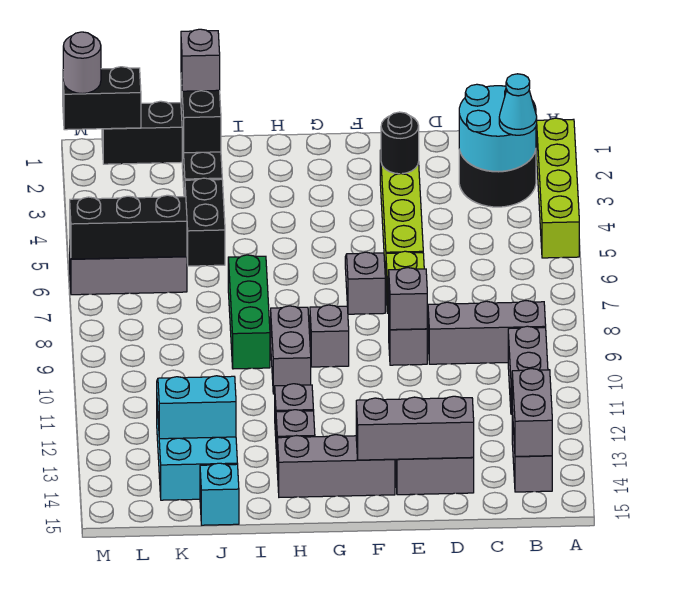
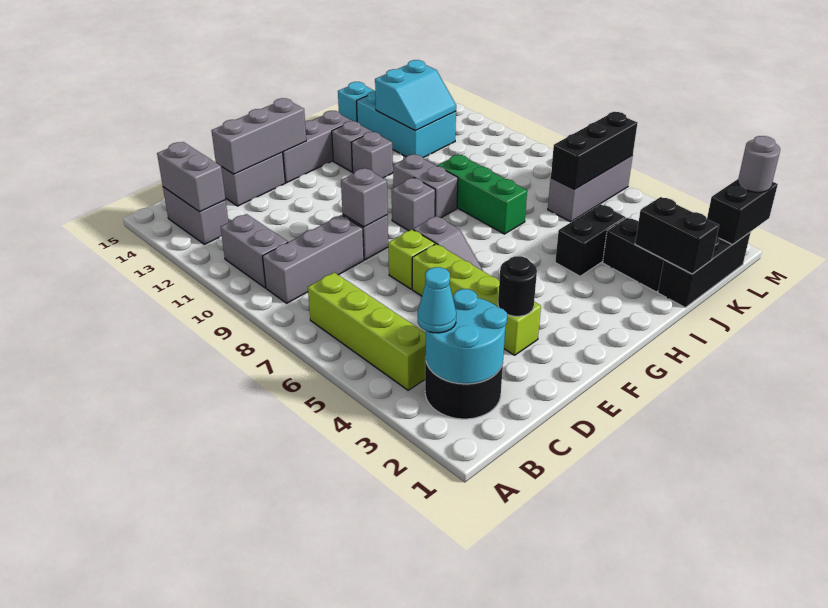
lime brick A2:A5 level 1 -> lime brick B4:B7 level 1
grey brick J1 level 3 -> none
black brick J4:J5 level 1 -> black brick I4:J4 level 1

